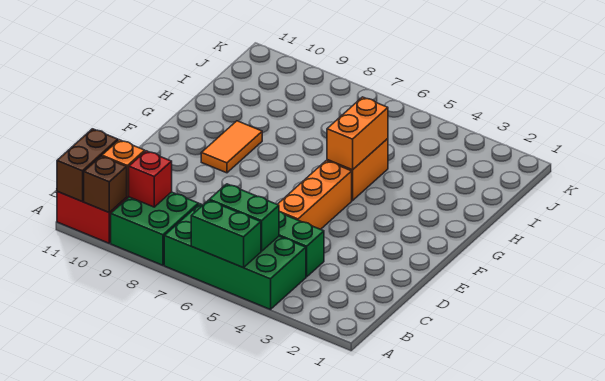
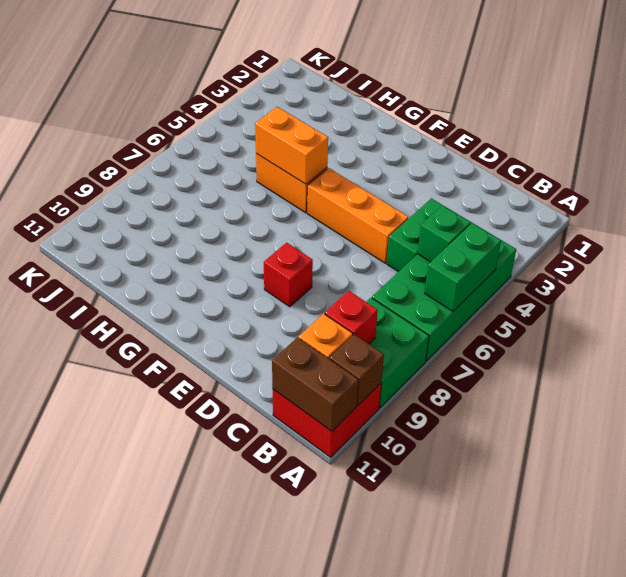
green brick B5:B6 level 2 -> green brick B5 level 2
none -> red brick E8 level 1
orange tile F9:G9 level 1 -> none

